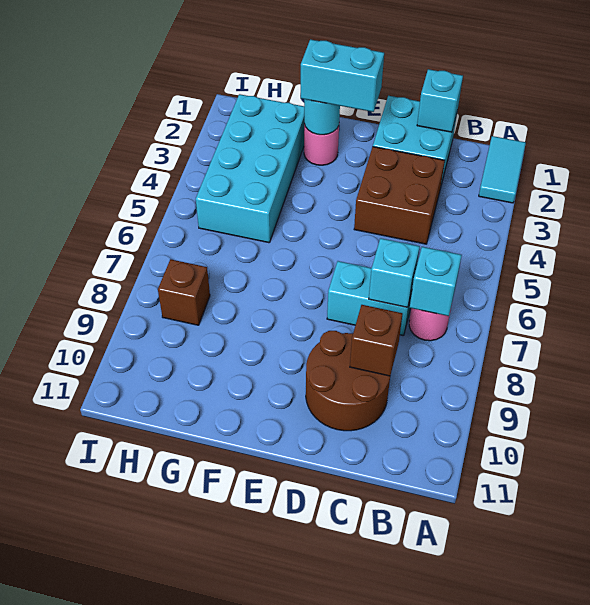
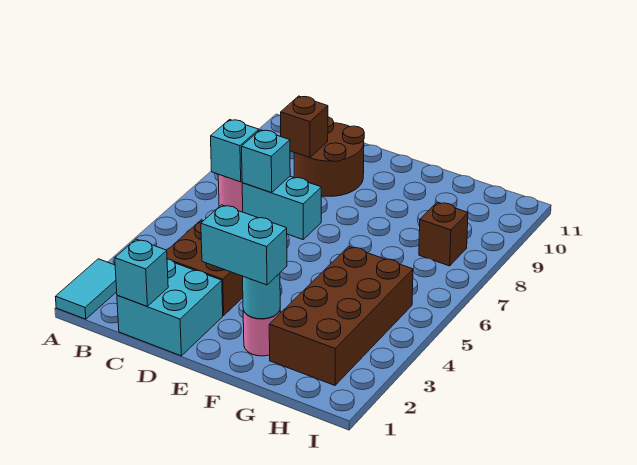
cyan brick G2:H5 level 1 -> brown brick G2:H5 level 1

